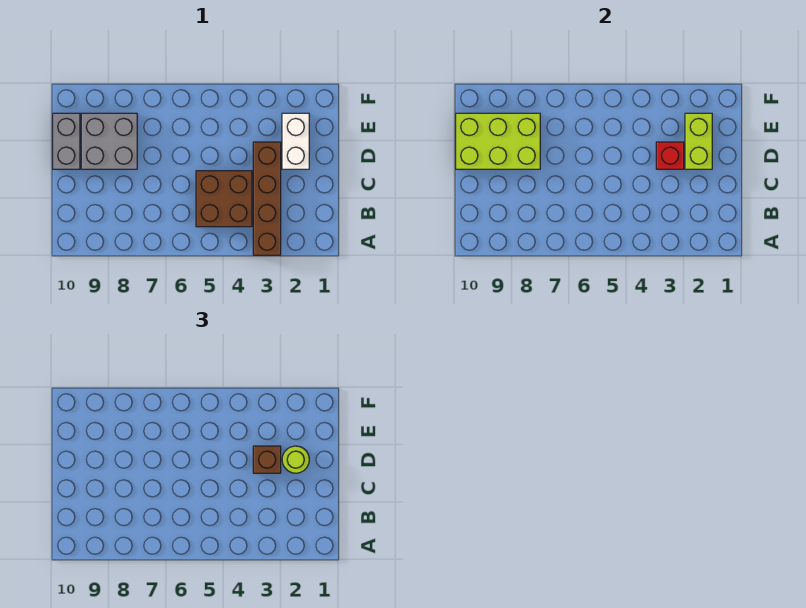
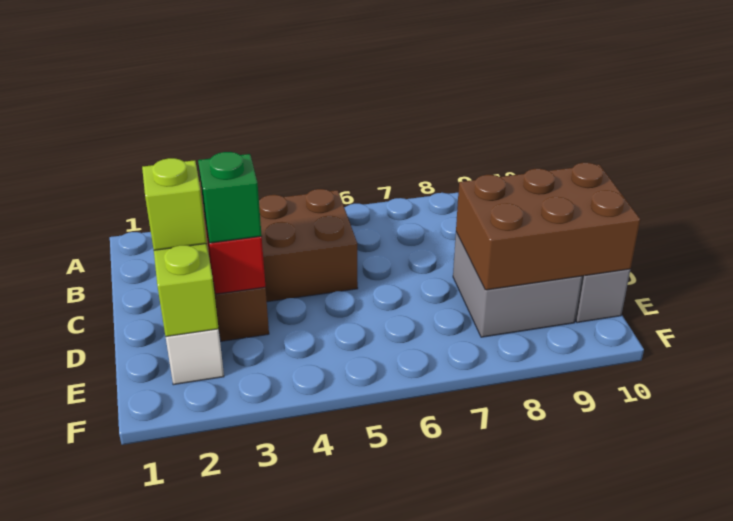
lime round brick D2 level 3 -> lime brick D2 level 3
brown brick D3 level 3 -> green brick D3 level 3
lime brick D8:E10 level 2 -> brown brick D8:E10 level 2

